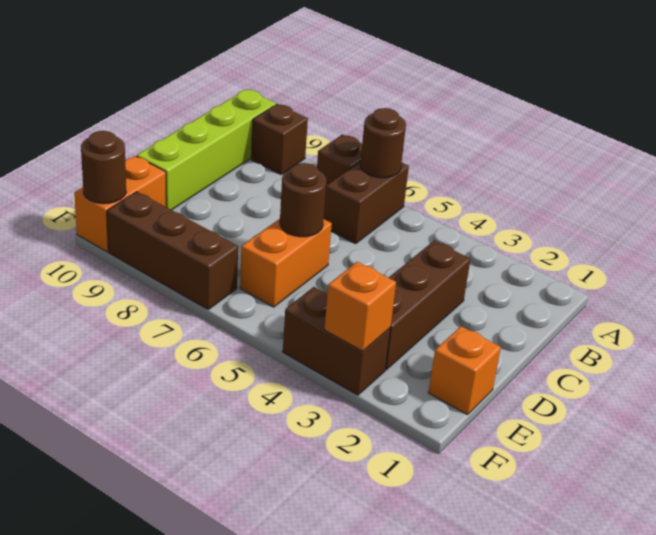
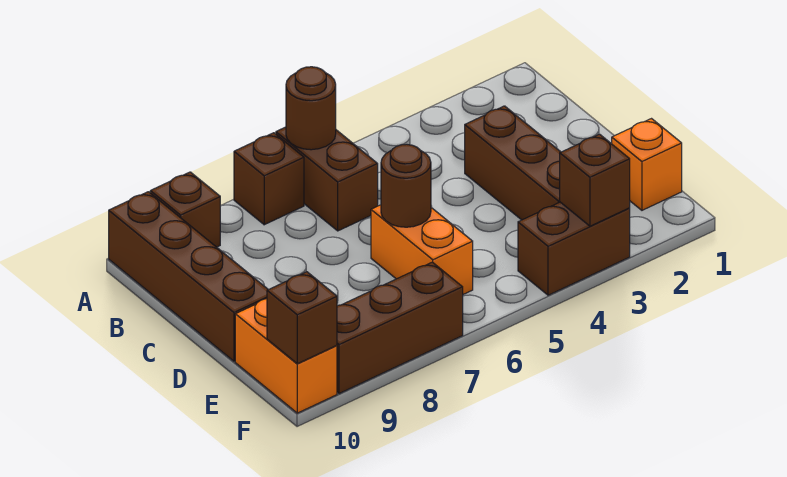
lime brick A10:D10 level 1 -> brown brick A10:D10 level 1
orange brick F3 level 2 -> brown brick F3 level 2
brown round brick F10 level 2 -> brown brick F10 level 2

